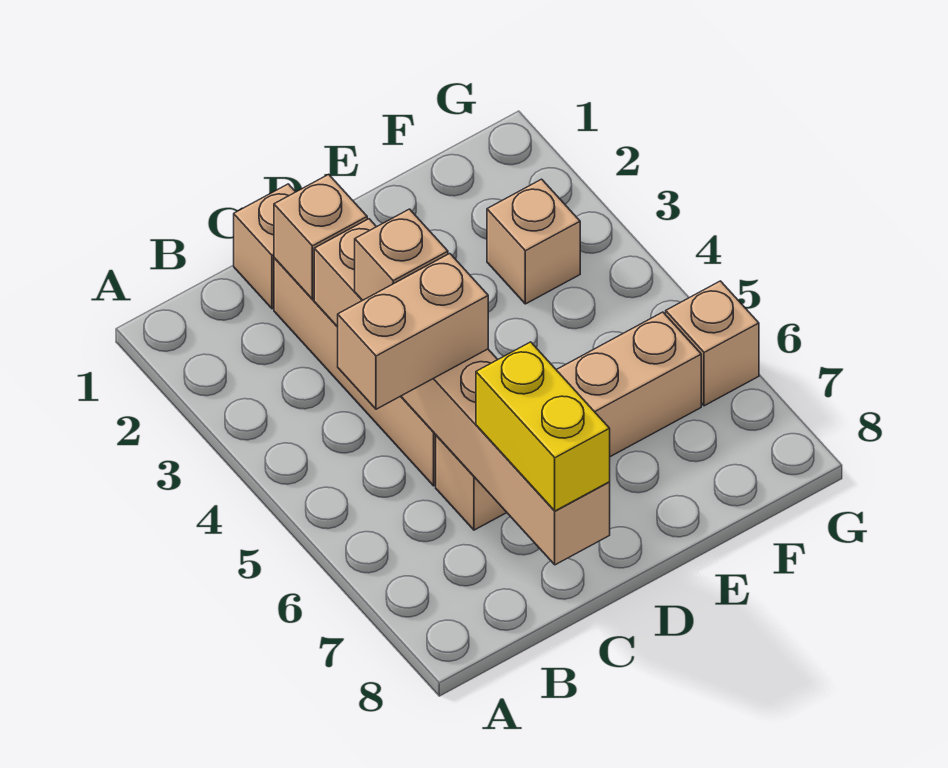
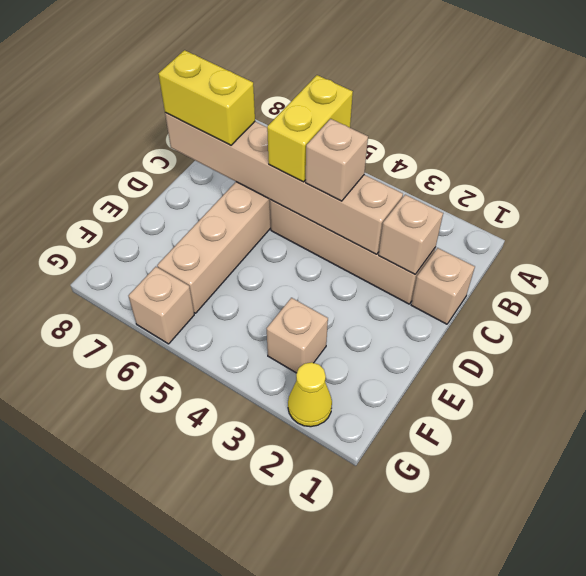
tan brick B5:C5 level 3 -> yellow brick B5:C5 level 3
none -> yellow cone G2 level 1

